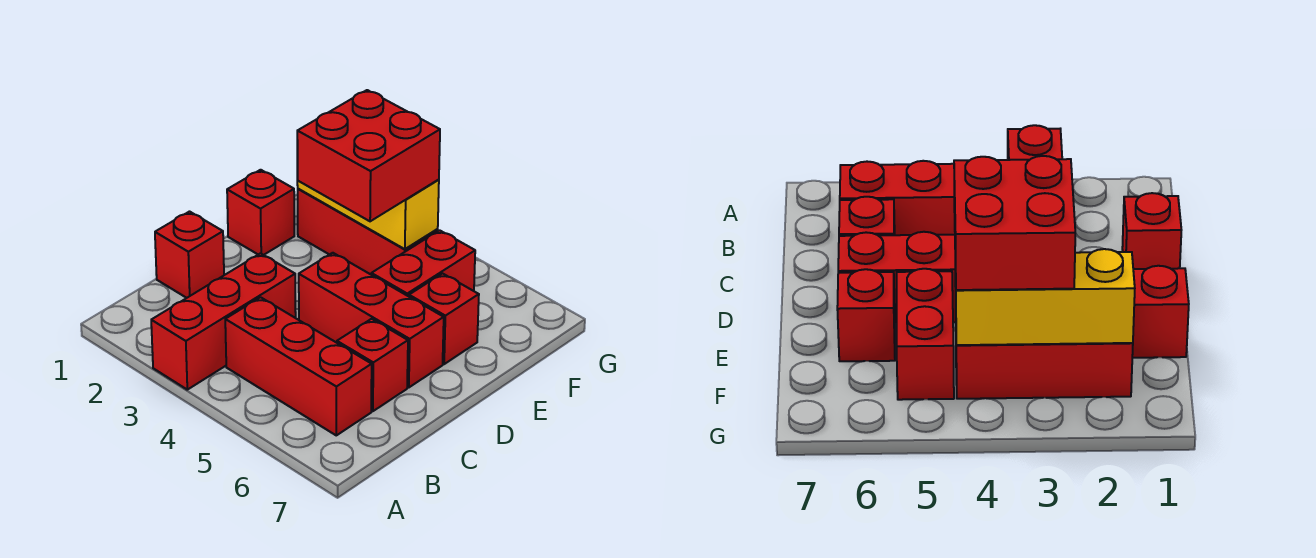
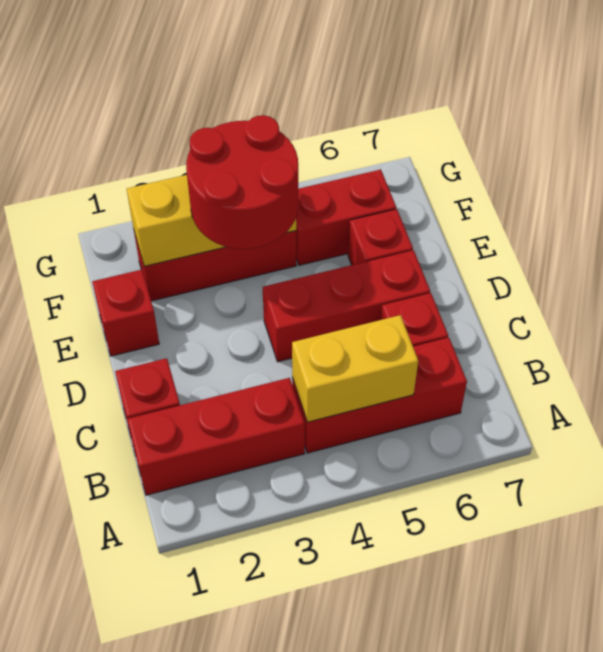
red brick A3:C3 level 1 -> red brick B1:B3 level 1
none -> yellow brick B4:B5 level 2
red brick E3:F4 level 3 -> red round brick E3:F4 level 3
red brick E5:F5 level 1 -> red brick F5:F6 level 1

